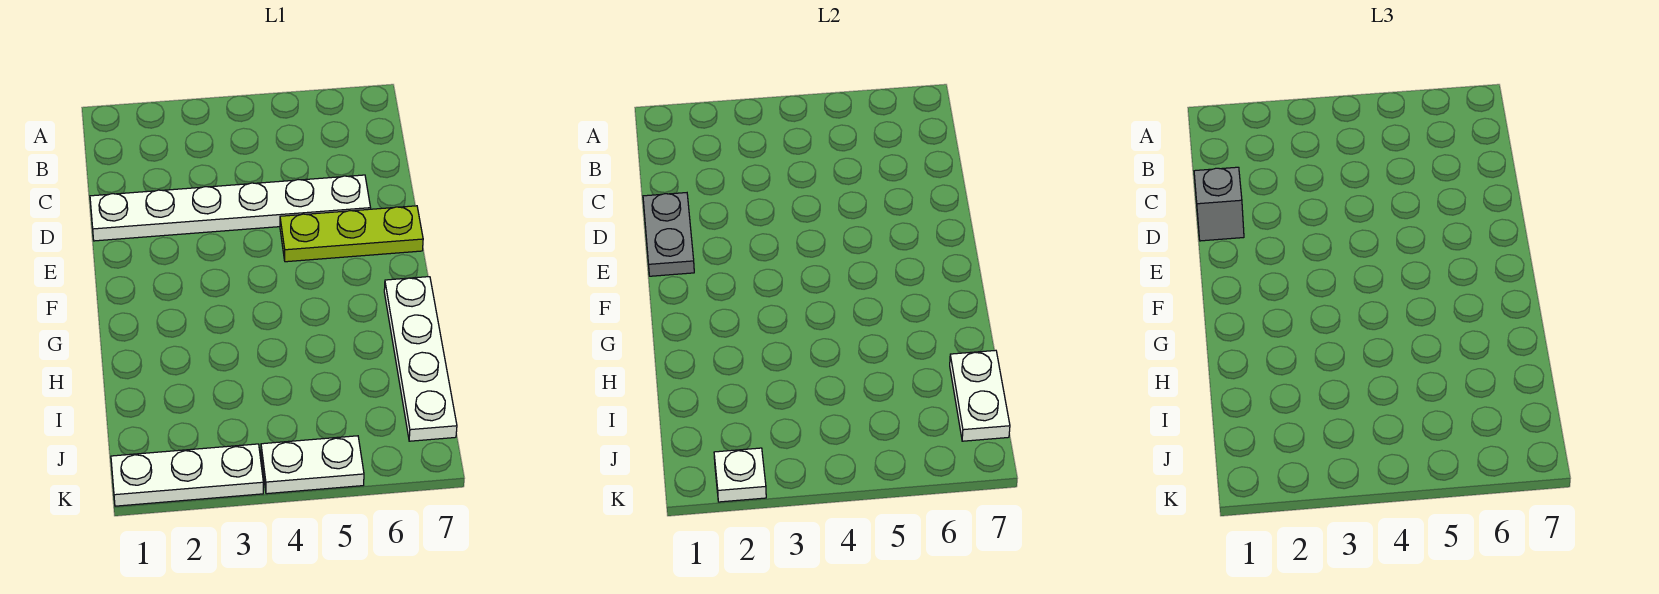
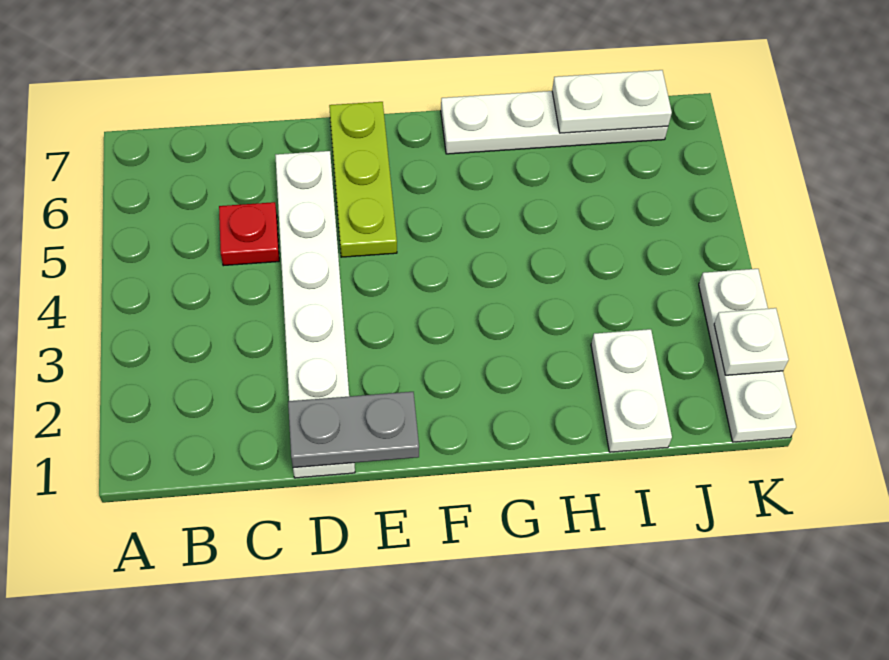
none -> red plate C5 level 1
grey brick D1 level 3 -> none
white plate K4:K5 level 1 -> white plate I1:I2 level 1

